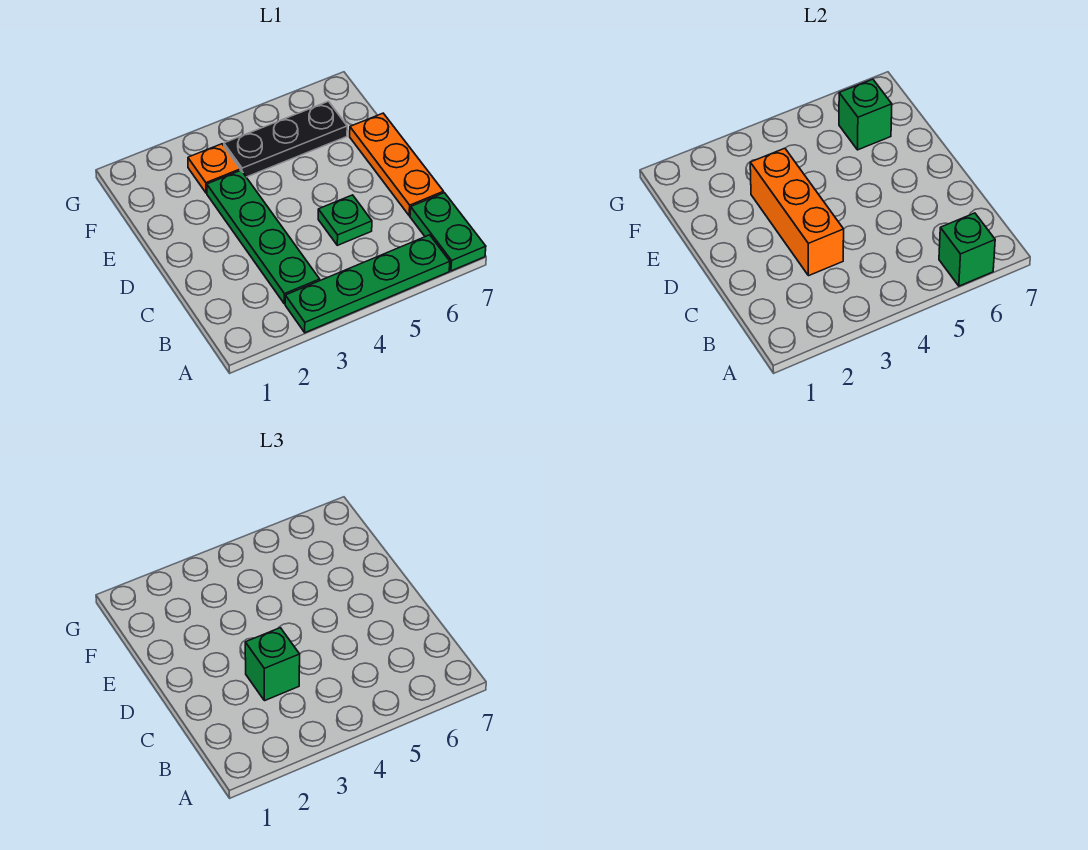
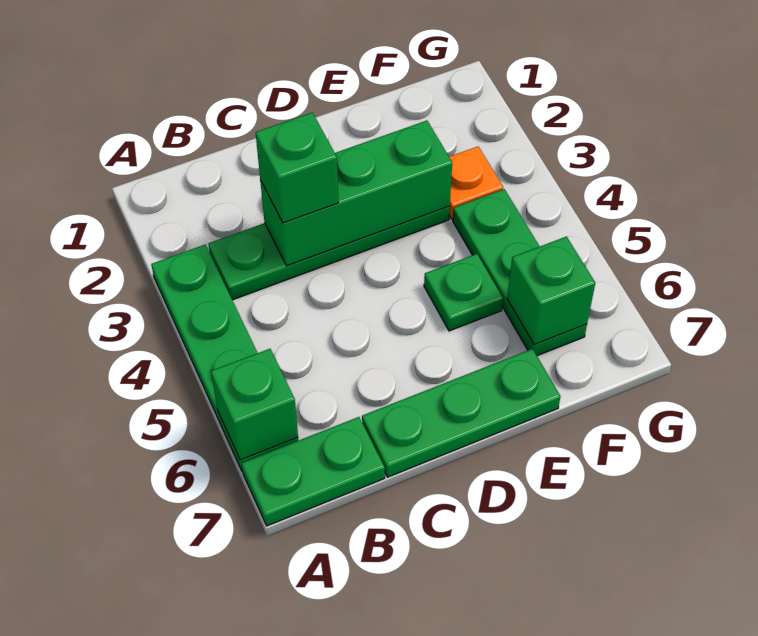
orange brick C3:E3 level 2 -> green brick C3:E3 level 2
green plate C5 level 1 -> green plate E5 level 1
orange plate C7:E7 level 1 -> green plate C7:E7 level 1
black plate F4:F6 level 1 -> green plate F4:F6 level 1

